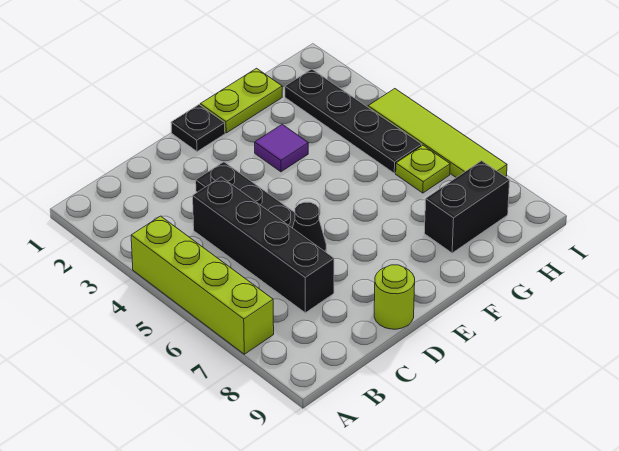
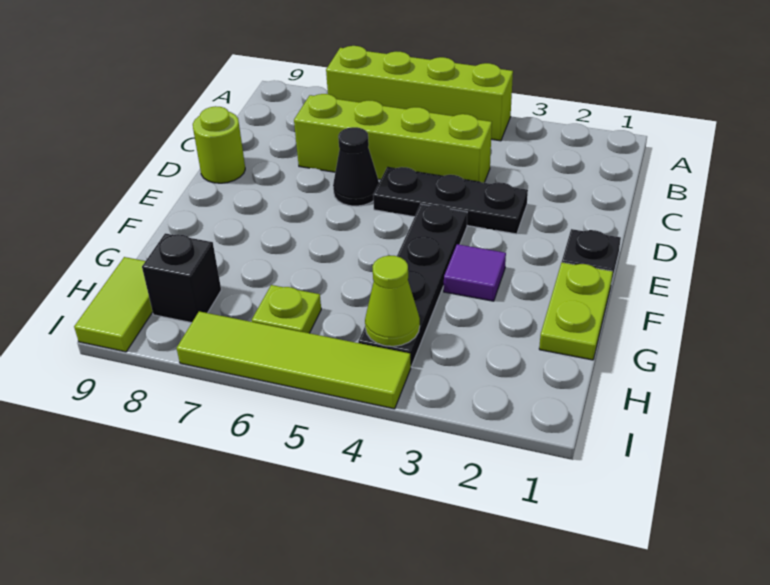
black brick C4:C7 level 1 -> lime brick C4:C7 level 1
black brick G8:H8 level 1 -> black brick H8 level 1
black plate H2:H5 level 1 -> black plate E4:H4 level 1
none -> lime cone H4 level 2
none -> lime tile H9:I9 level 1

